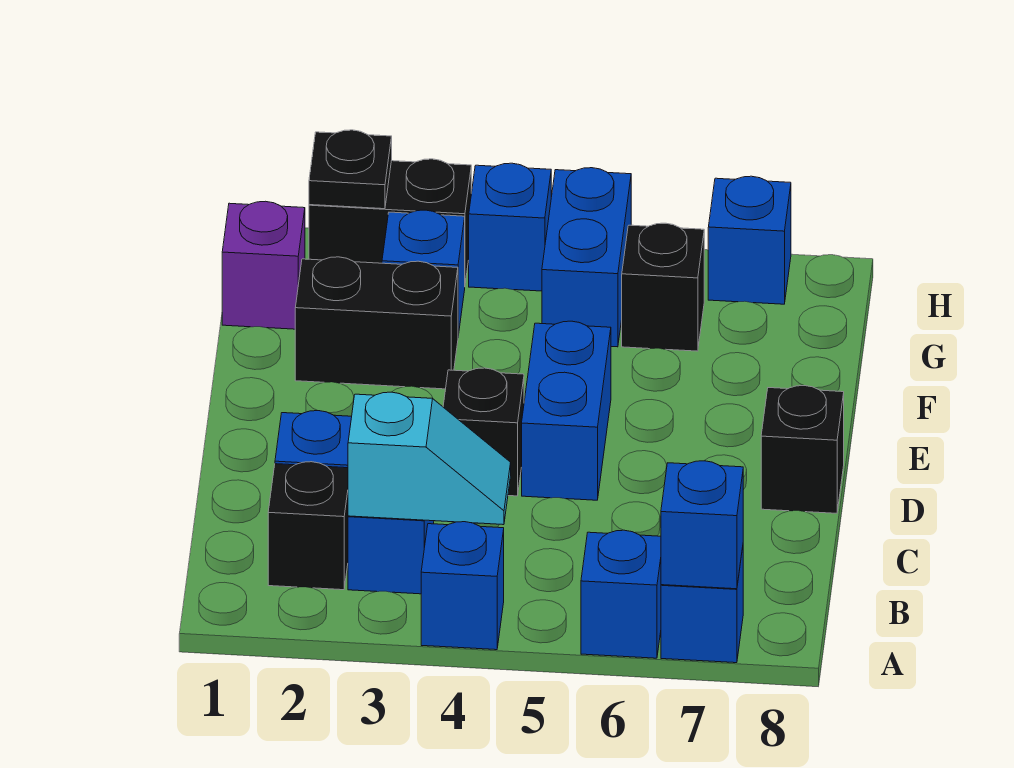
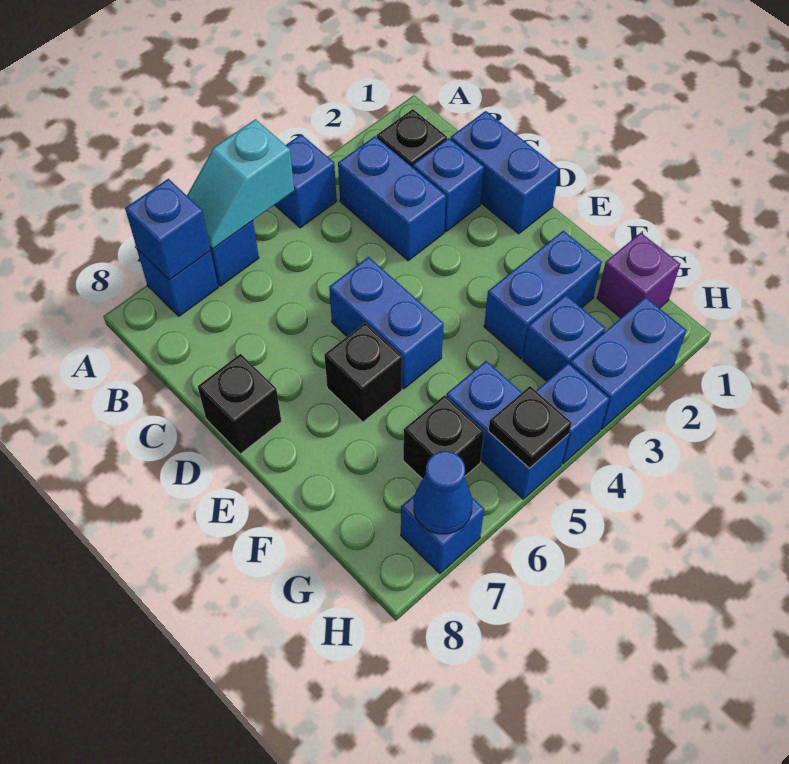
cyan slope B3:B4 level 2 top 3 -> cyan slope A5:A6 level 2 top 5
none -> blue brick C1:D1 level 1
black brick D4 level 1 -> black brick E6 level 1
black brick F2:F3 level 1 -> blue brick F2:F3 level 1
black brick H2:H3 level 1 -> blue brick H2:H3 level 1
black plate H2 level 2 -> black plate H5 level 2
none -> blue cone H7 level 2

